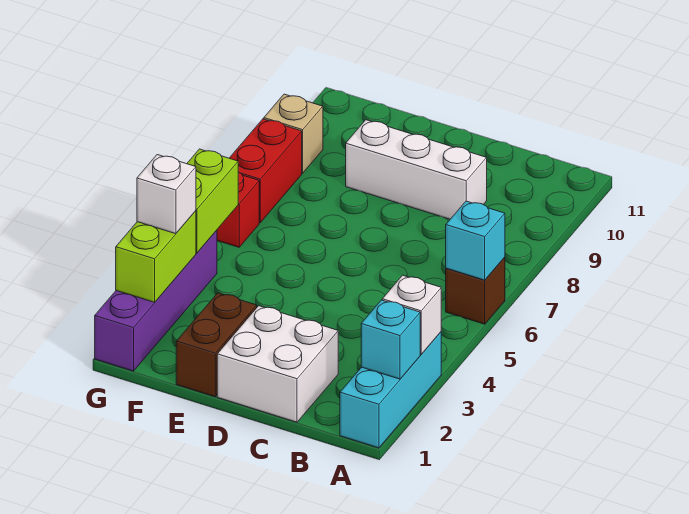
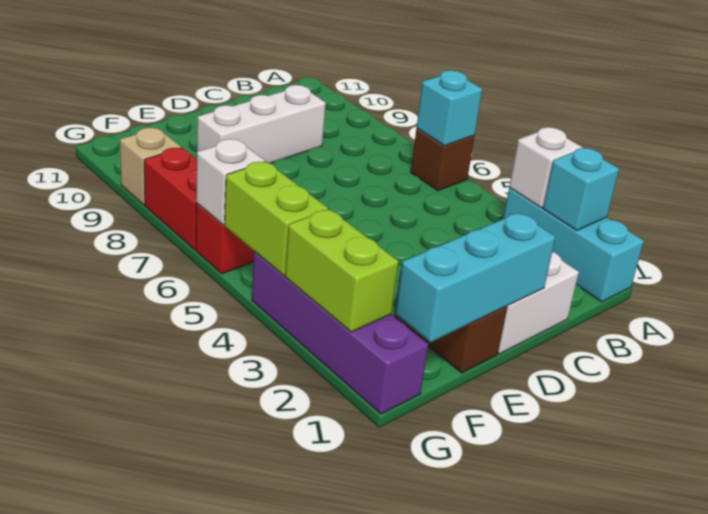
none -> cyan brick D1:F1 level 2
white brick G3 level 3 -> white brick G6 level 2

